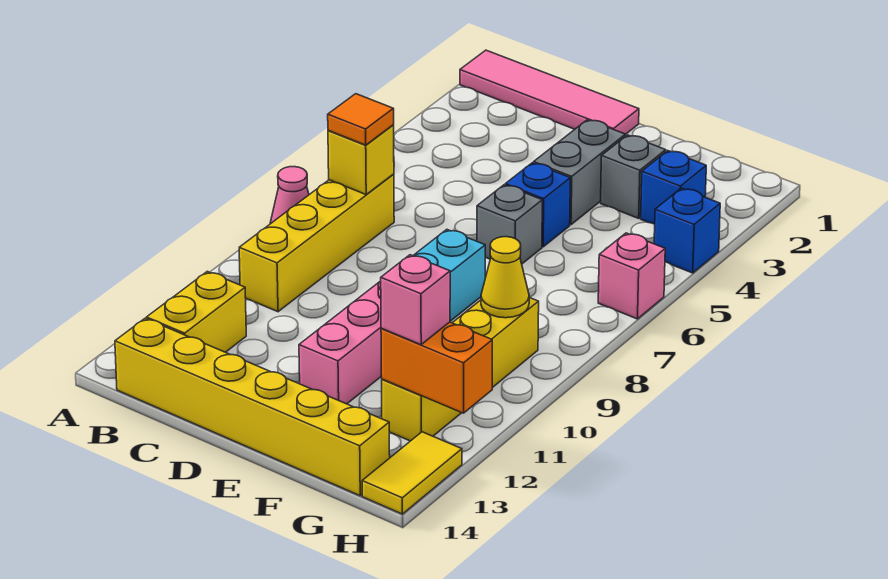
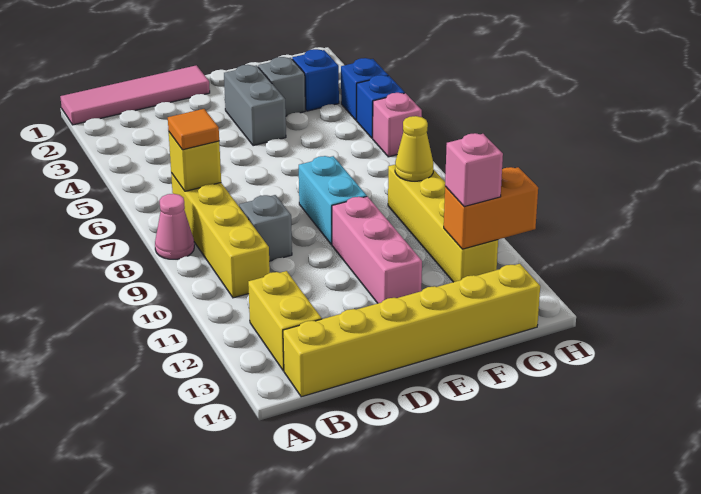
blue brick E5 level 1 -> blue brick H5 level 1
grey brick E6 level 1 -> grey brick C9 level 1
yellow tile H13:H14 level 1 -> none

